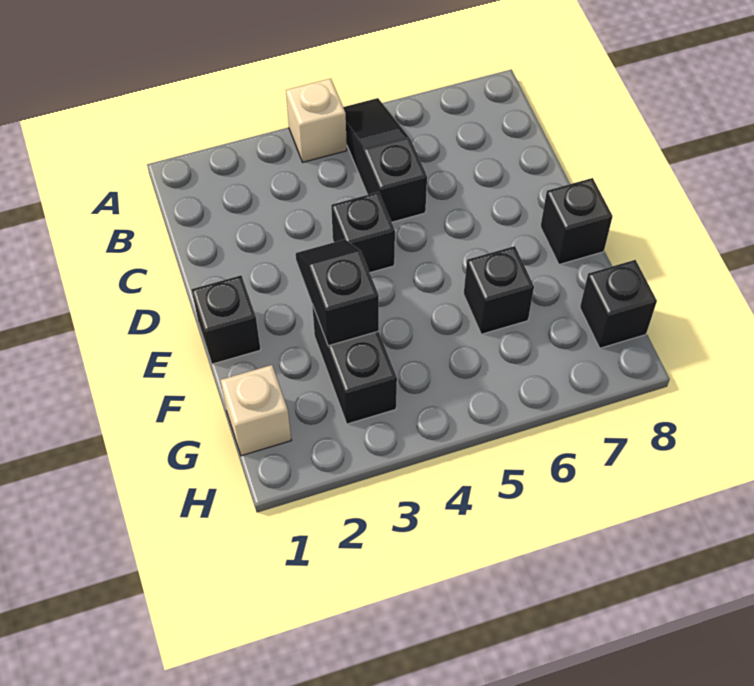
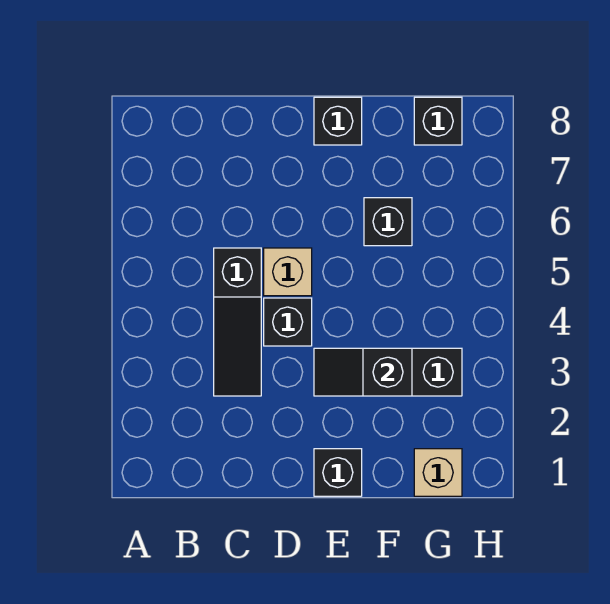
tan brick A4 level 1 -> tan brick D5 level 1
black slope A5:C5 level 1 top C -> black slope C3:C5 level 1 top 5

